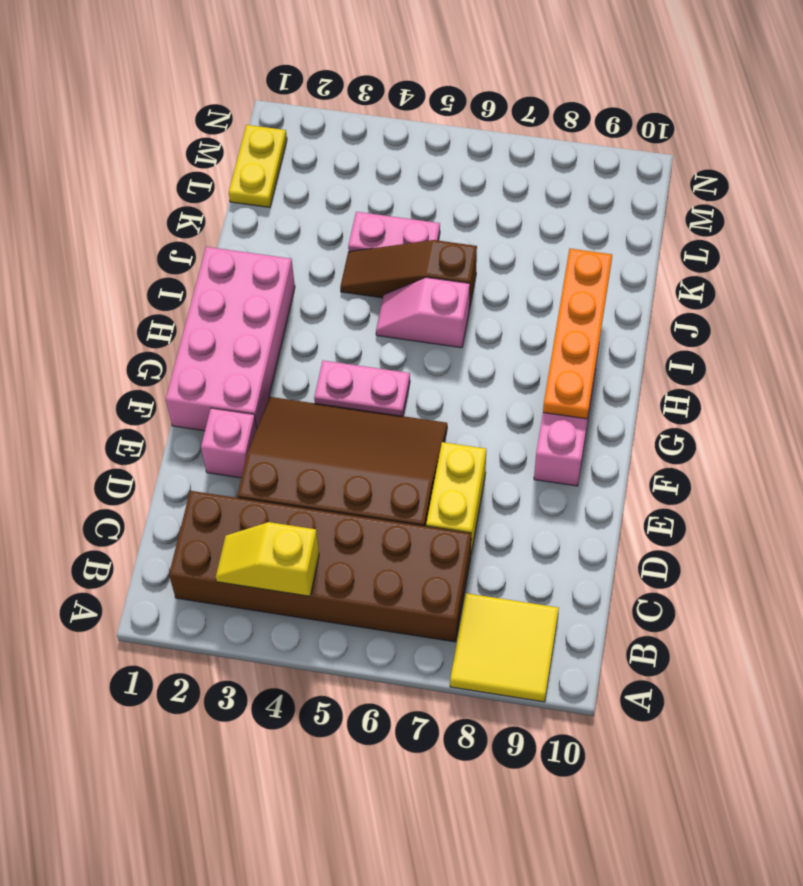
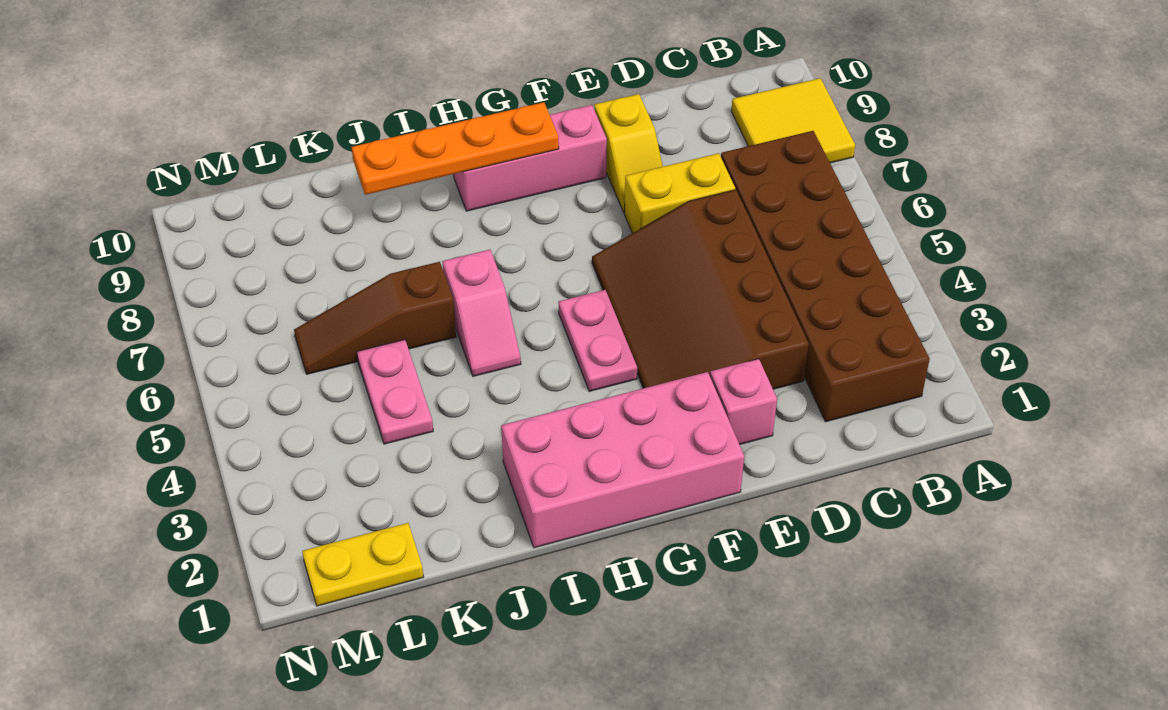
yellow slope B3:B4 level 2 top 4 -> yellow slope E8:E9 level 1 top 9
brown slope J4:J6 level 1 top 6 -> brown slope J6:L6 level 1 top J

